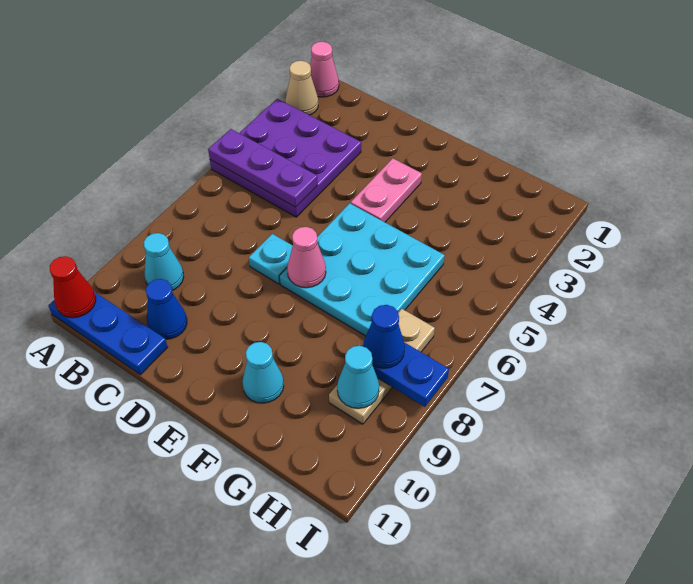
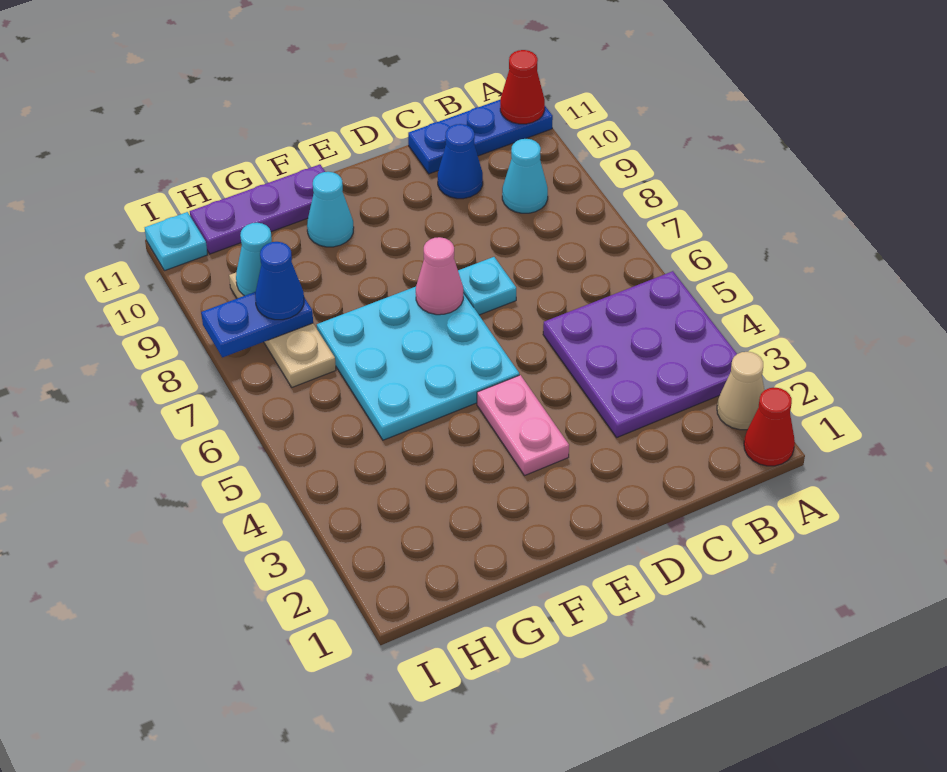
pink cone A1 level 1 -> red cone A1 level 1
purple plate A5:C5 level 2 -> purple plate F11:H11 level 1
none -> cyan plate I11 level 1

